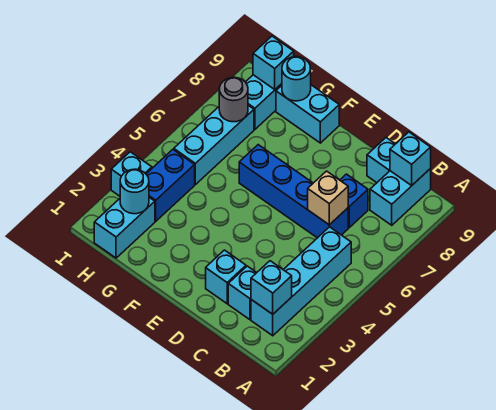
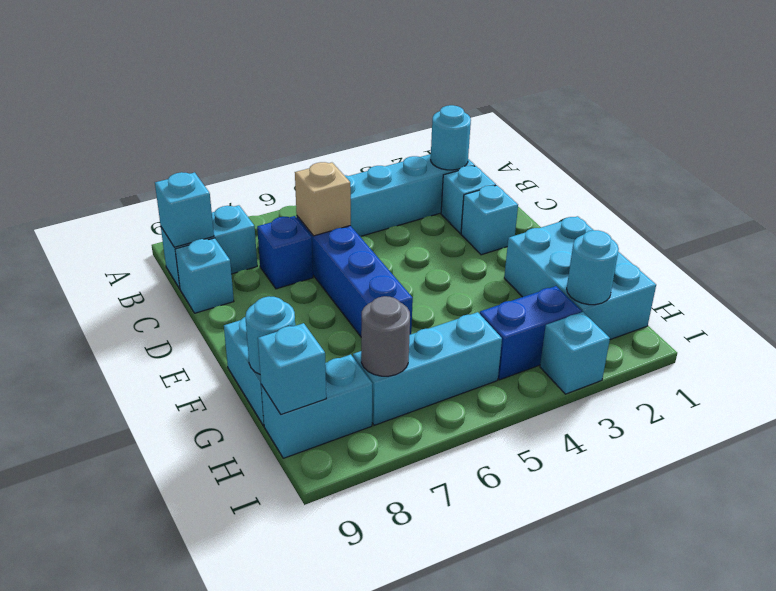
cyan brick B2 level 2 -> cyan round brick B2 level 2
cyan brick H1:H2 level 1 -> cyan brick F1:H2 level 1

